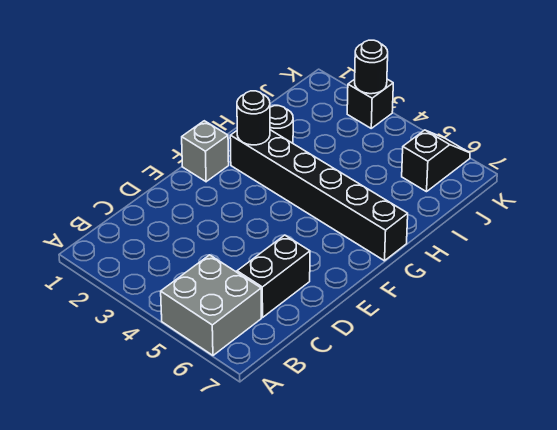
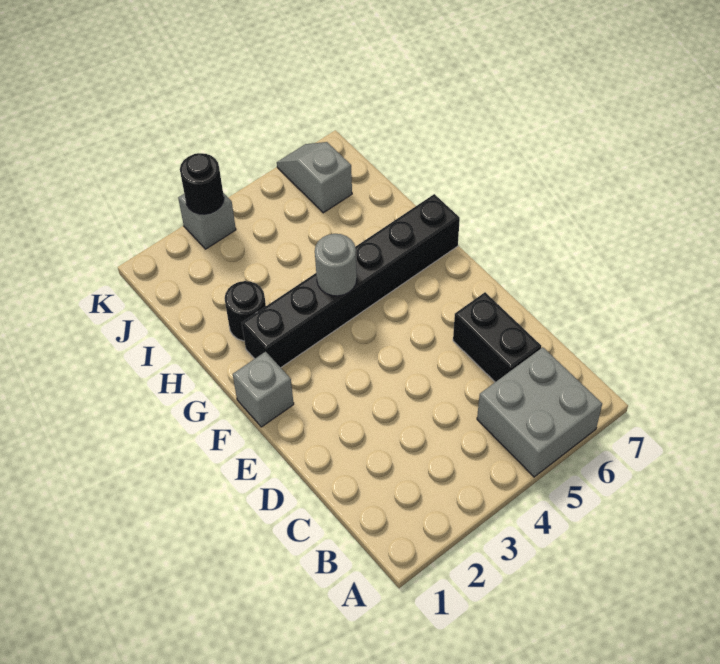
black round brick G2 level 2 -> none
none -> grey round brick G4 level 2
black slope J6:K6 level 1 top J -> grey slope J6:K6 level 1 top J
black brick K3 level 1 -> grey brick K3 level 1

